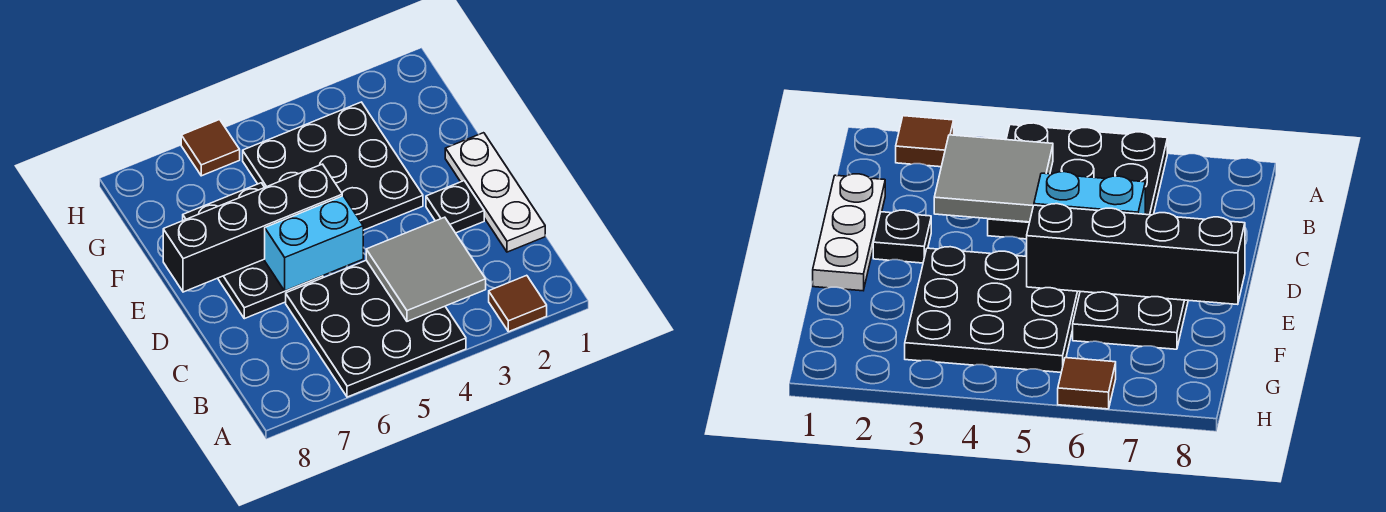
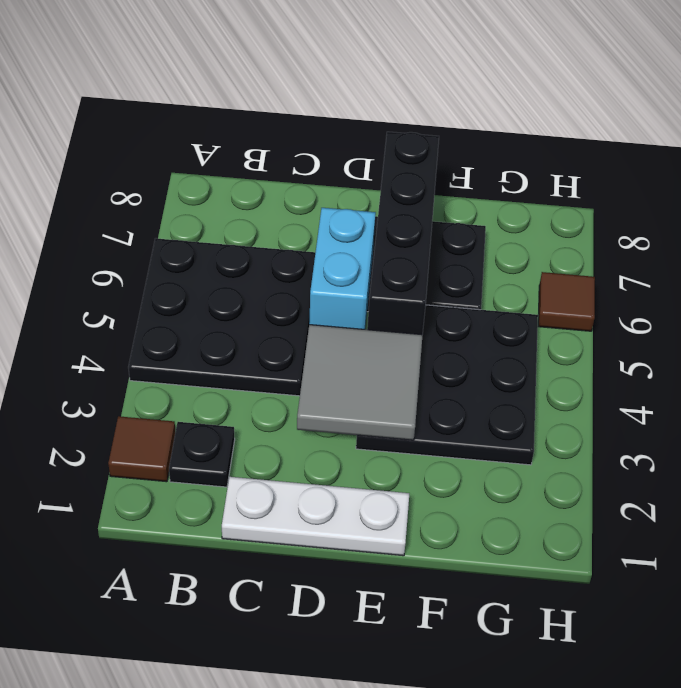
grey tile B3:C4 level 2 -> grey tile D3:E4 level 2
black plate D2 level 1 -> black plate B2 level 1

